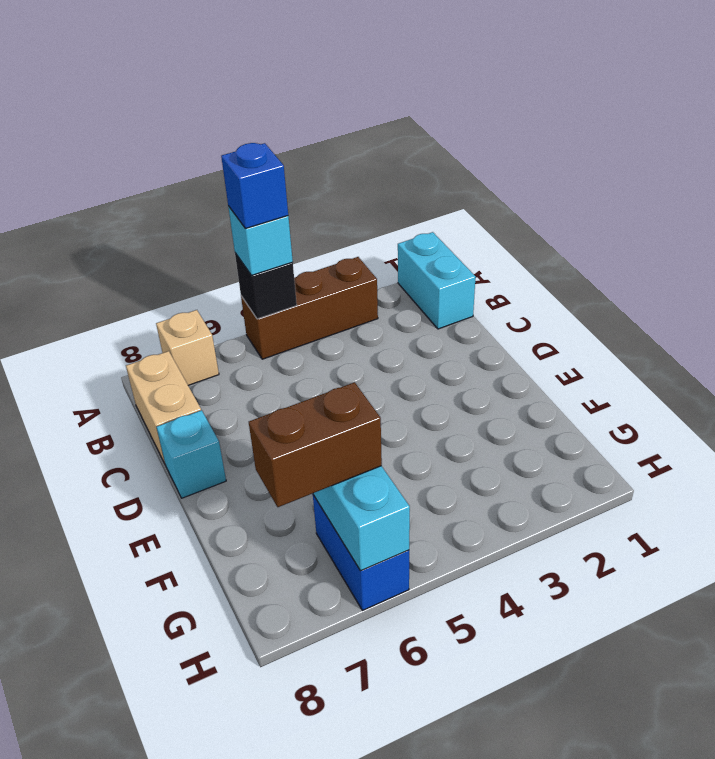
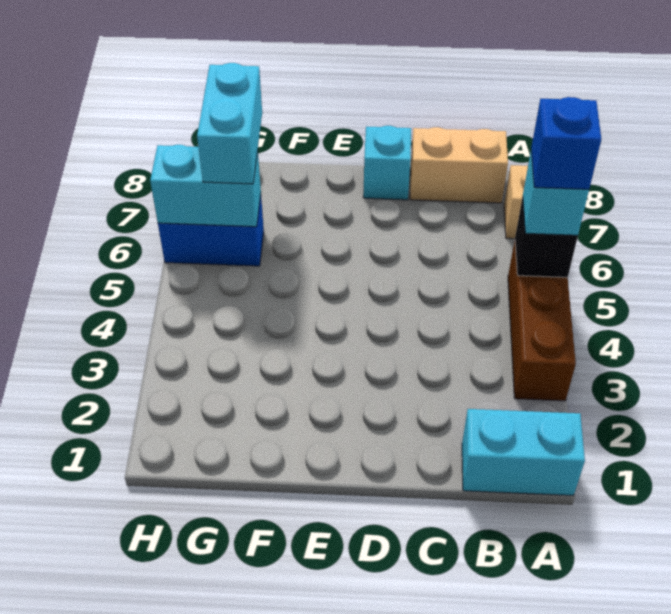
brown brick G6:G7 level 3 -> cyan brick G6:G7 level 3

